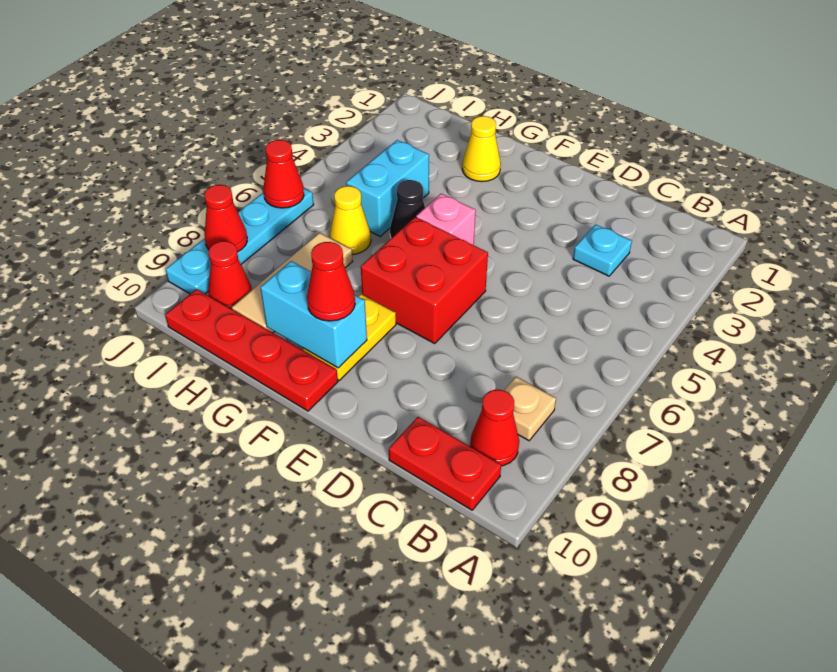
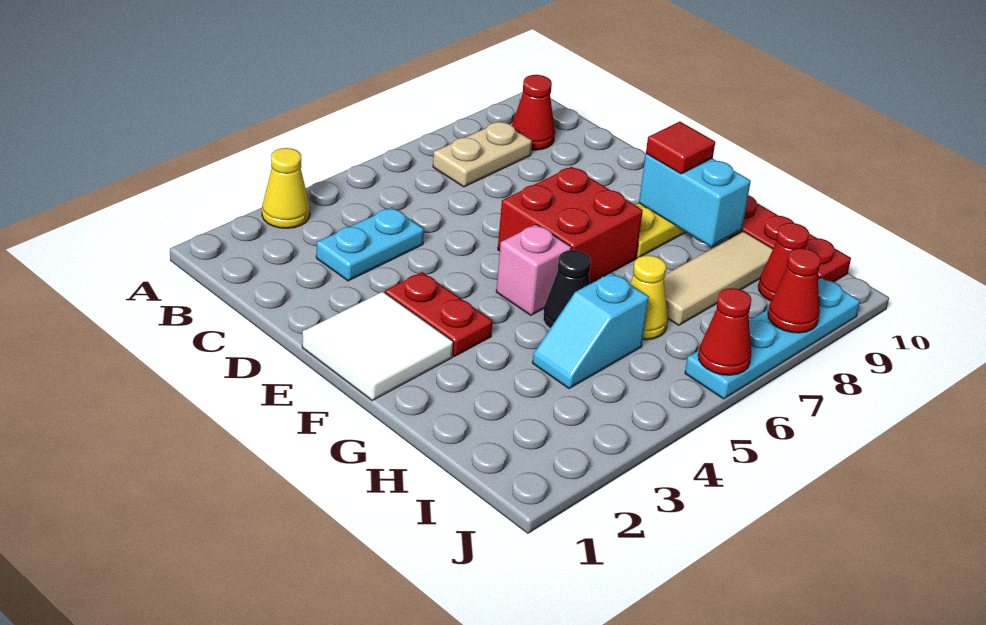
tan plate B8 level 1 -> tan plate B7:B8 level 1
red plate B10:C10 level 1 -> red plate E3:F3 level 1
cyan plate C3 level 1 -> cyan plate C3:C4 level 1
none -> white tile E1:F2 level 1
red cone F9 level 3 -> red tile F9 level 3
yellow cone G2 level 1 -> yellow cone A3 level 1
cyan brick H4:H5 level 1 -> cyan slope H4:H5 level 1 top 5

